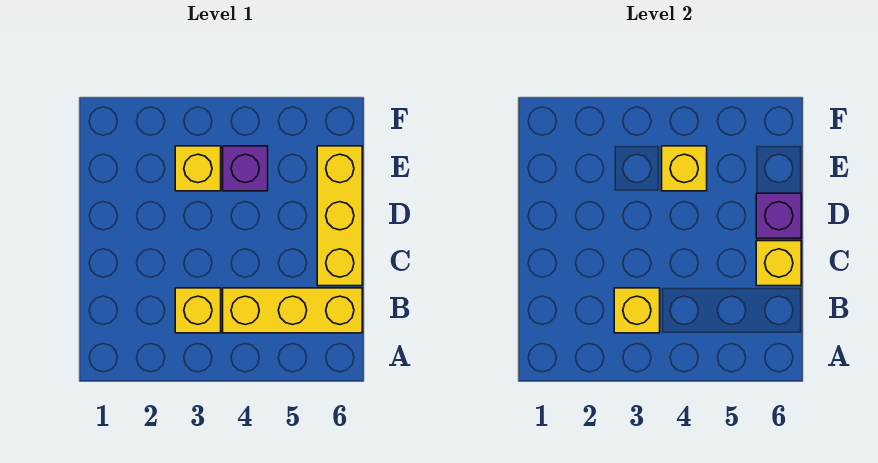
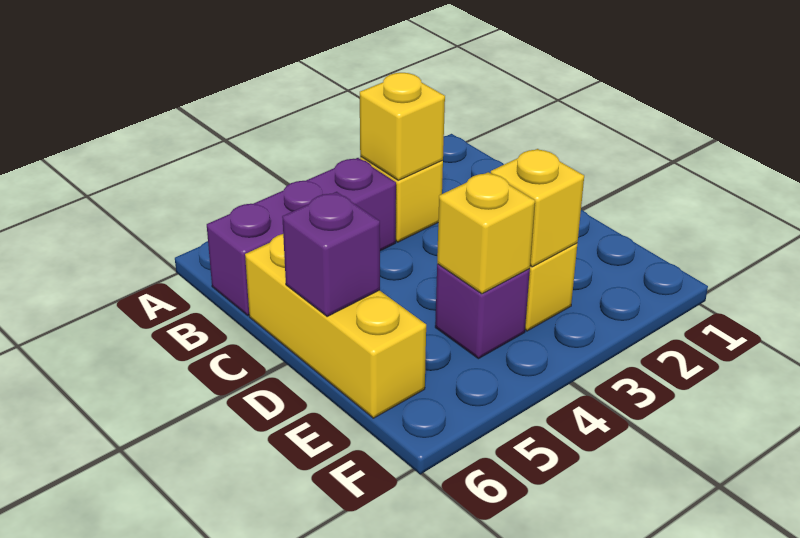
yellow brick B4:B6 level 1 -> purple brick B4:B6 level 1
yellow brick C6 level 2 -> yellow brick E3 level 2

